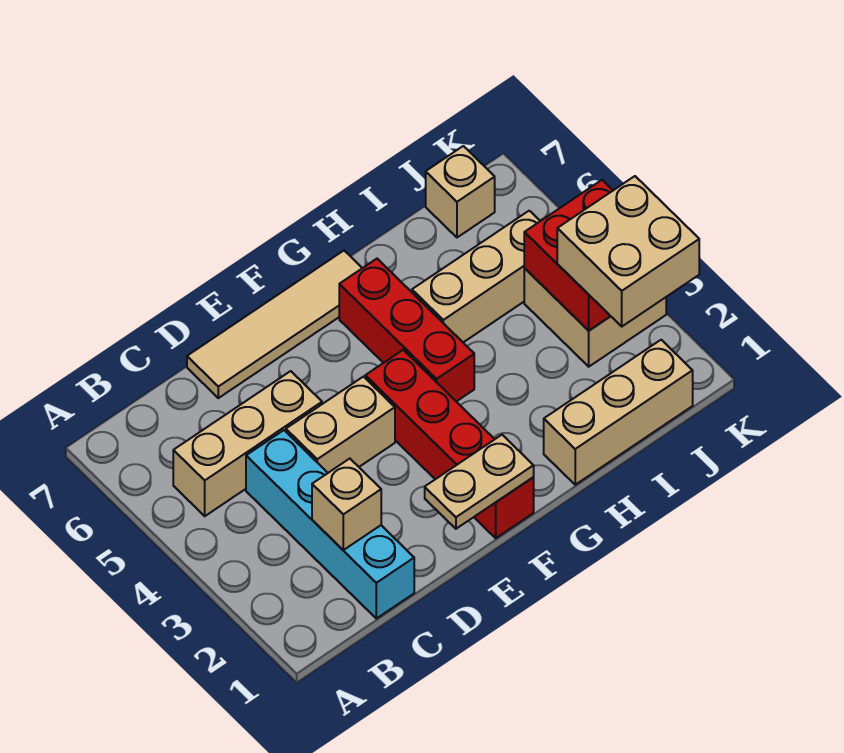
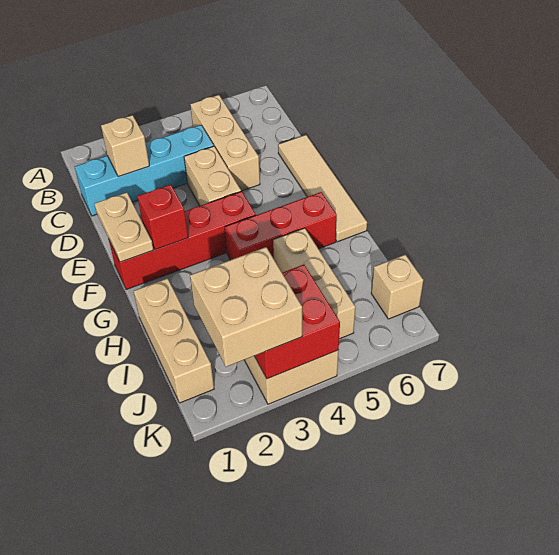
none -> red brick F2 level 2

